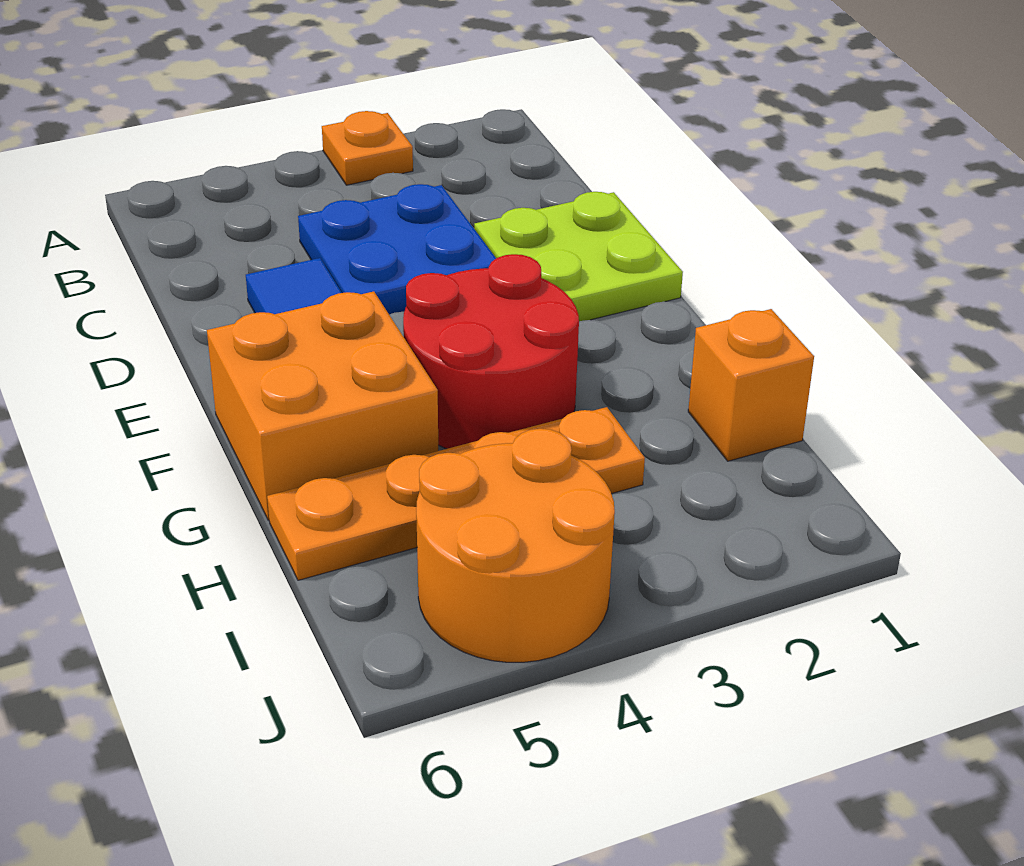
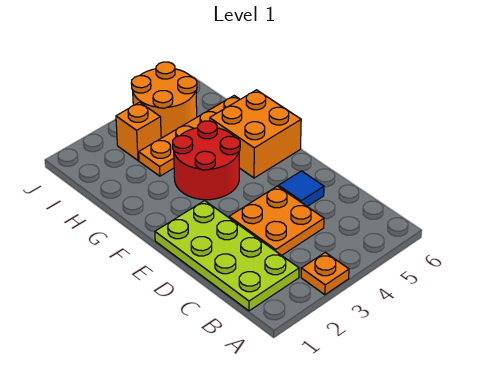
blue plate C3:D4 level 1 -> orange plate C3:D4 level 1
lime plate D1:E2 level 1 -> lime plate B1:E2 level 1
orange brick H1 level 1 -> orange brick I3 level 1

